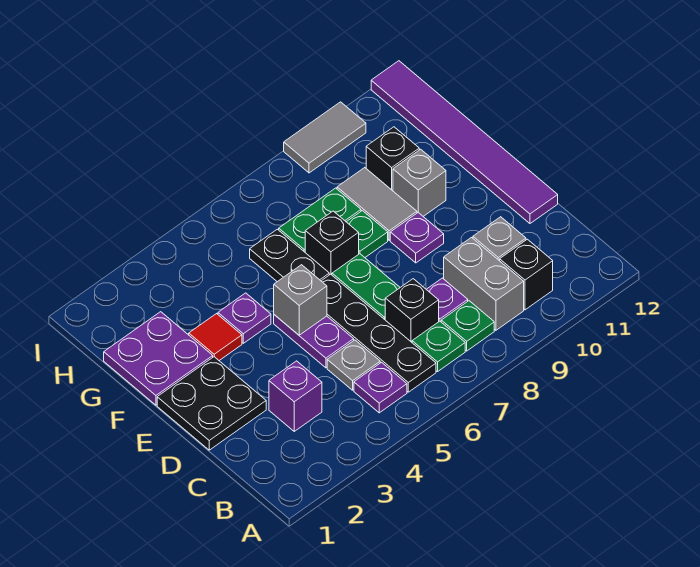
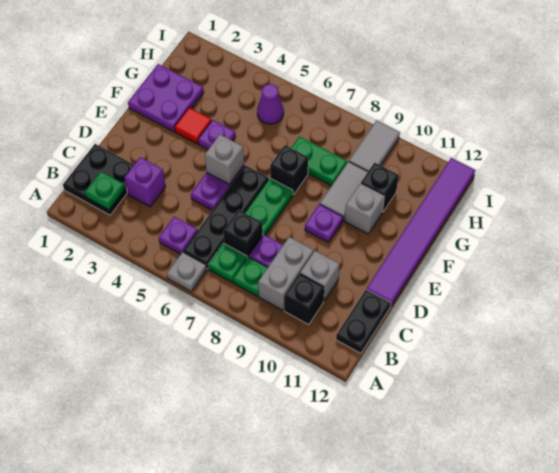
grey plate C5 level 1 -> grey plate A6 level 1
black plate D1:E2 level 1 -> black plate B1:C2 level 1
black plate F6:G6 level 1 -> black plate B12:C12 level 1
green plate F8 level 1 -> green plate B2 level 2
none -> purple cone H5 level 1
grey tile I9:I10 level 1 -> grey tile H9:I9 level 1

